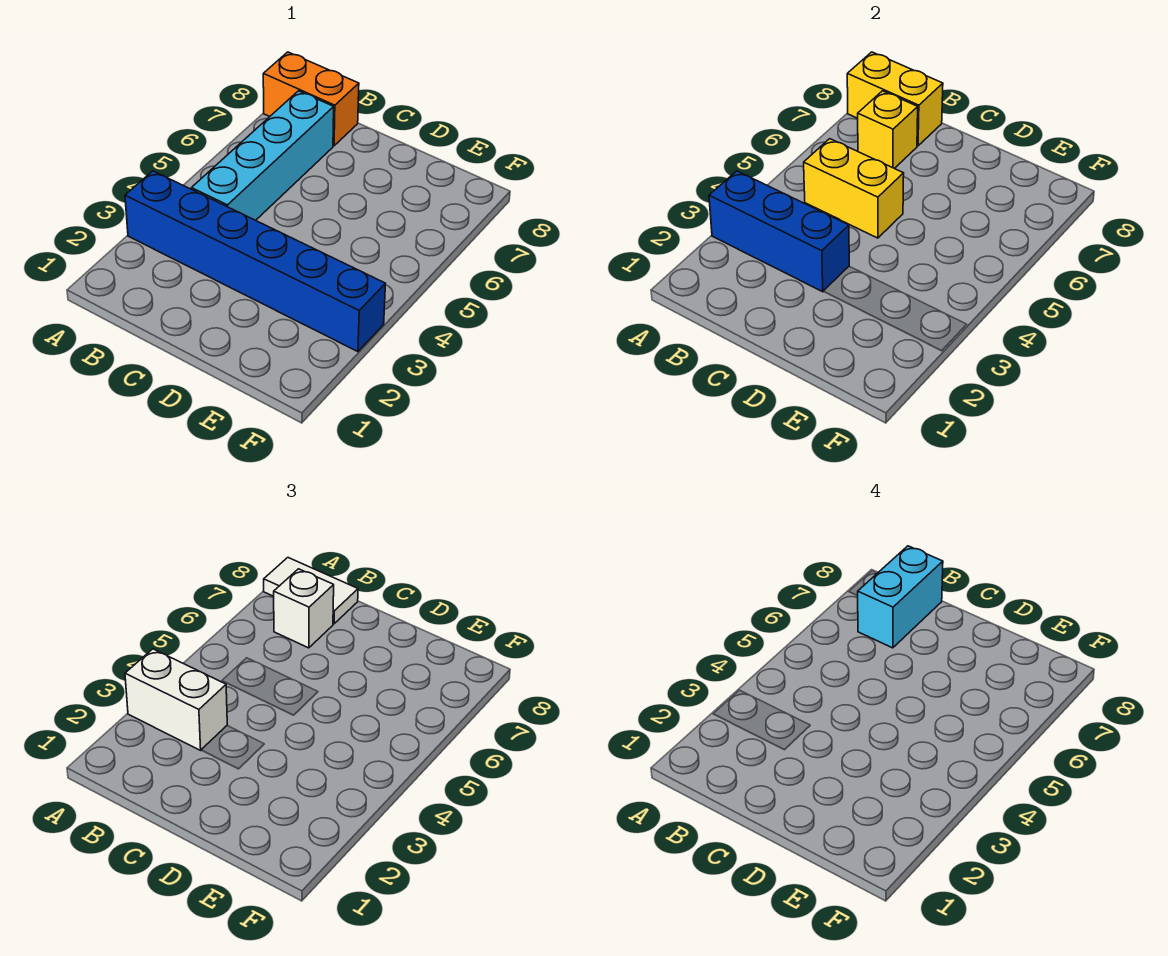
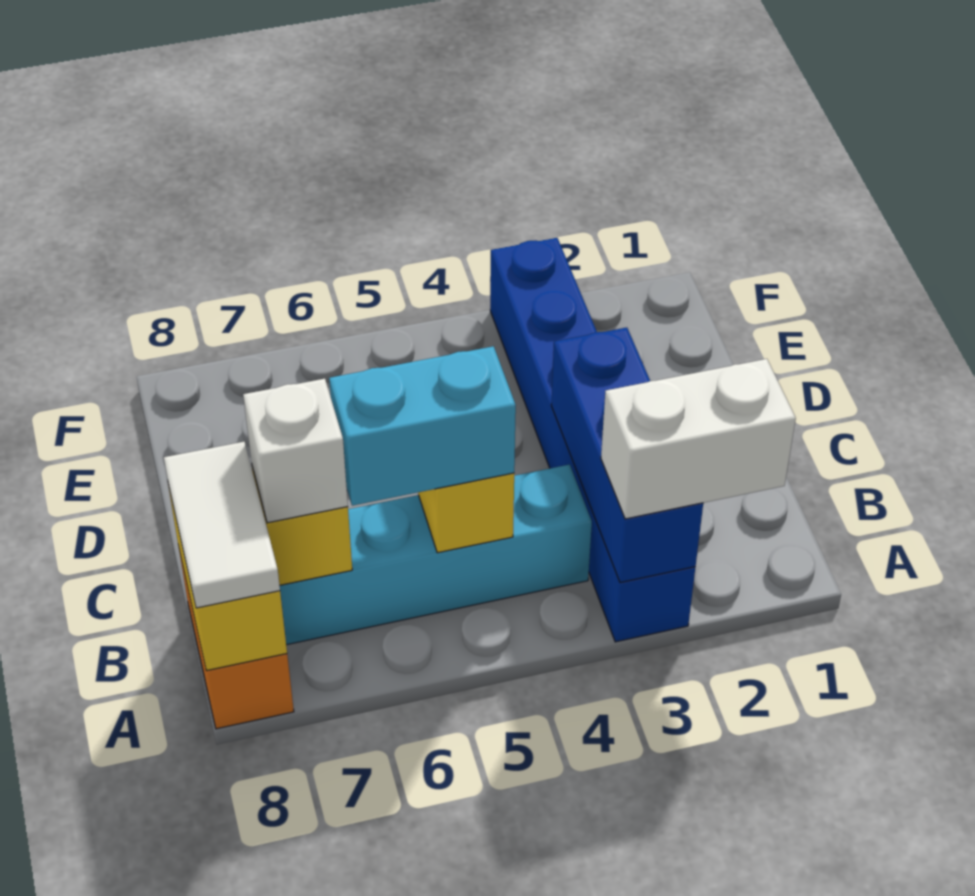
white brick A3:B3 level 3 -> white brick A2:A3 level 3
cyan brick B7:B8 level 4 -> cyan brick B5:B6 level 3

